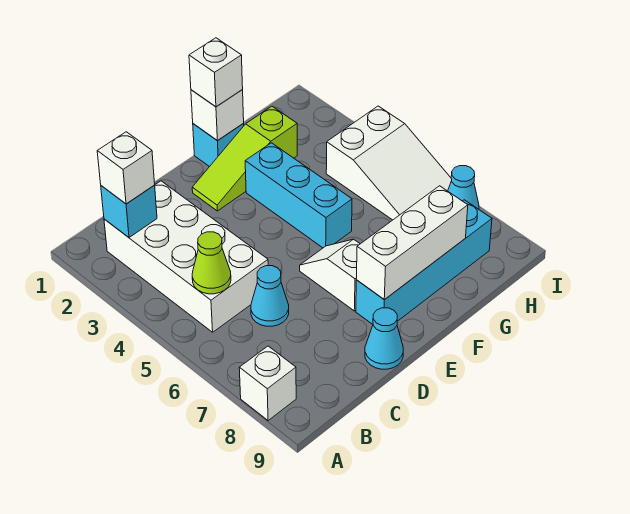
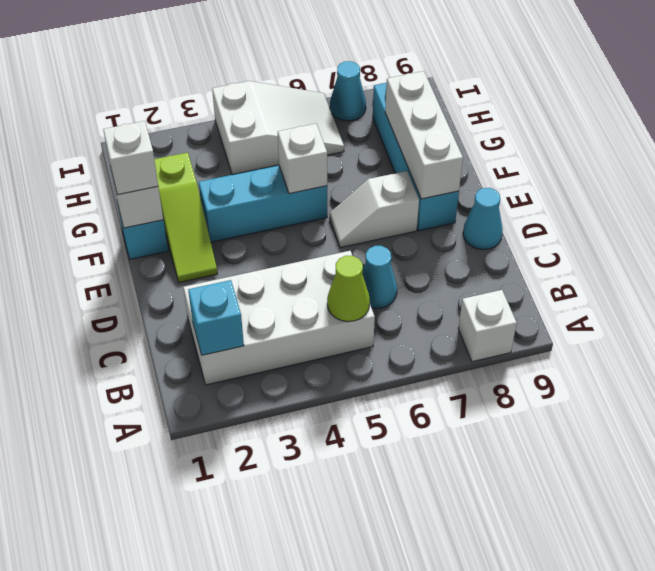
white brick B2 level 3 -> white brick F5 level 2

